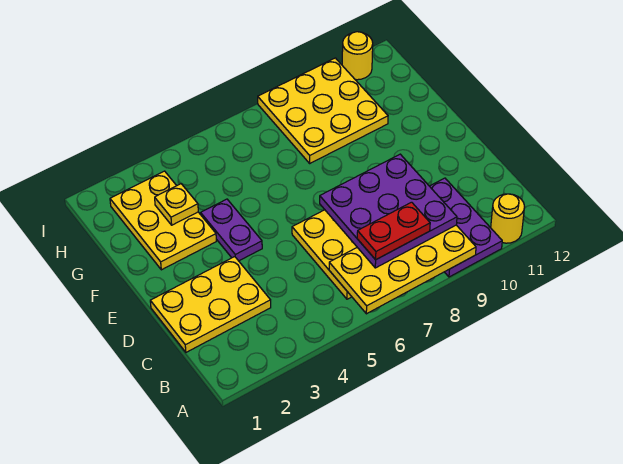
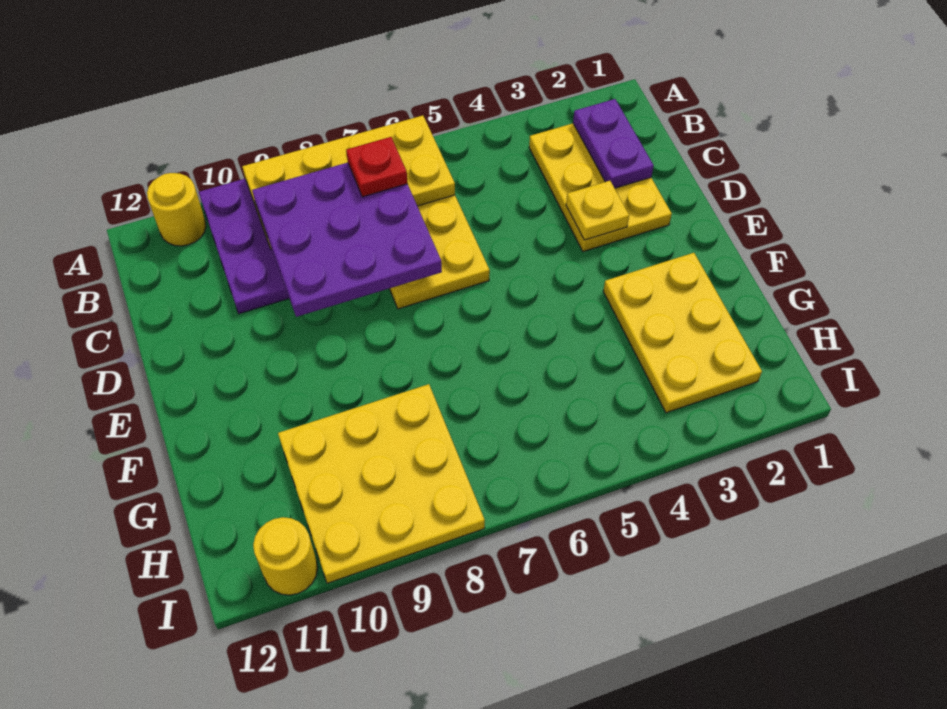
red plate B7:B8 level 4 -> red plate B7 level 4
yellow plate C1:D3 level 1 -> yellow plate B2:D3 level 1
purple plate E4:F4 level 1 -> purple plate B2:C2 level 2
yellow plate G3 level 2 -> yellow plate D3 level 2

